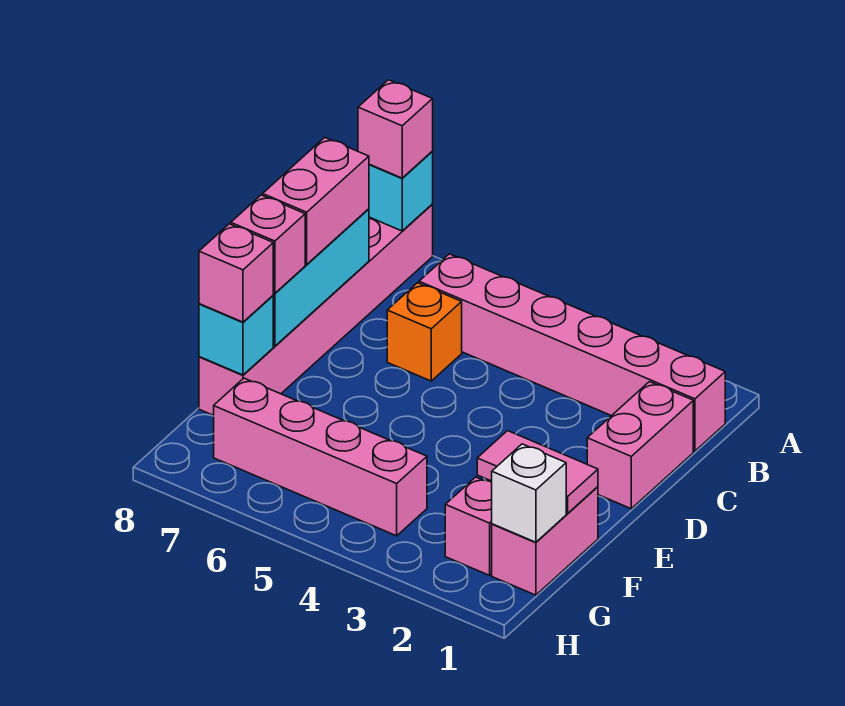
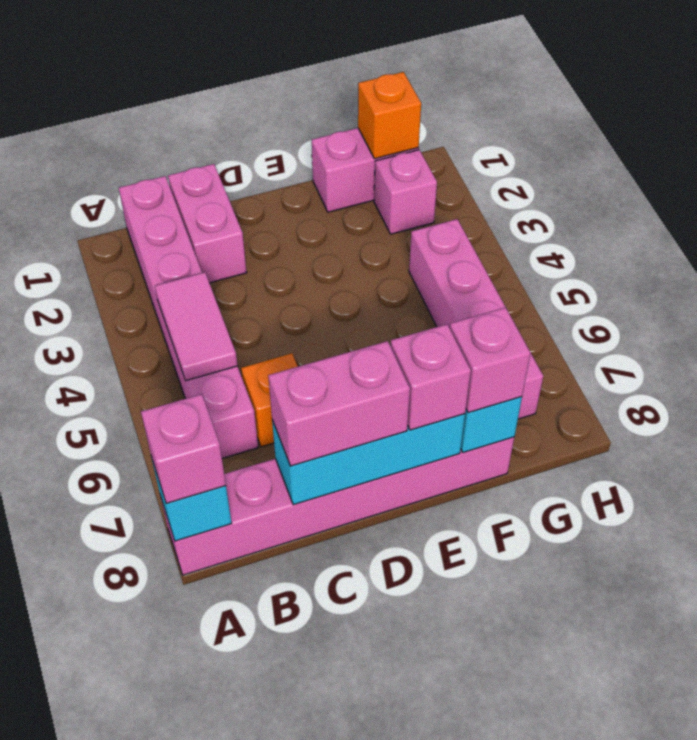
pink brick C1:D1 level 1 -> pink brick C1:C2 level 1
pink tile F1:F2 level 2 -> pink tile B4:B5 level 2
white brick G1 level 2 -> orange brick G1 level 2

